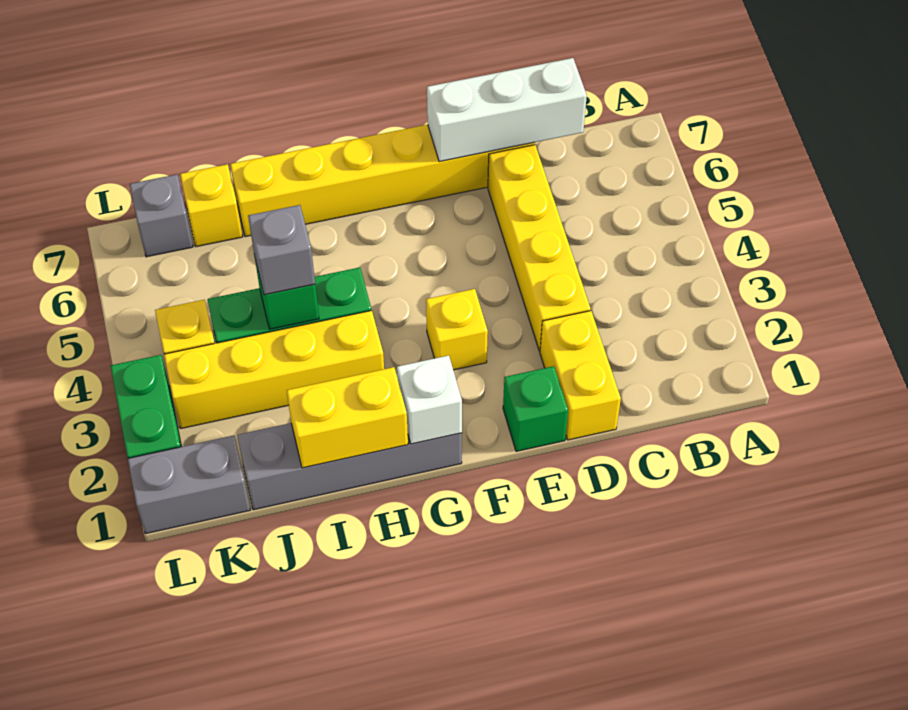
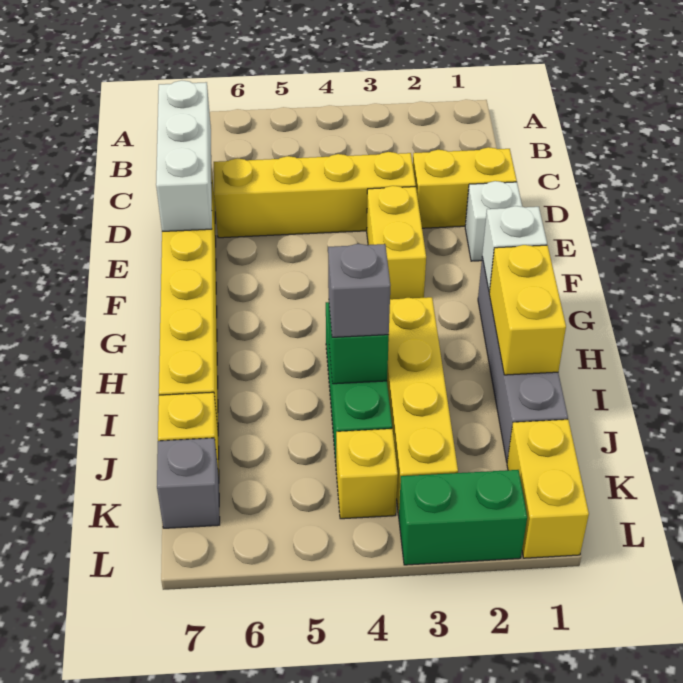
green brick E1 level 1 -> white brick E1 level 1
yellow brick F3 level 1 -> yellow brick E3:F3 level 1
grey brick K1:L1 level 1 -> yellow brick K1:L1 level 1

